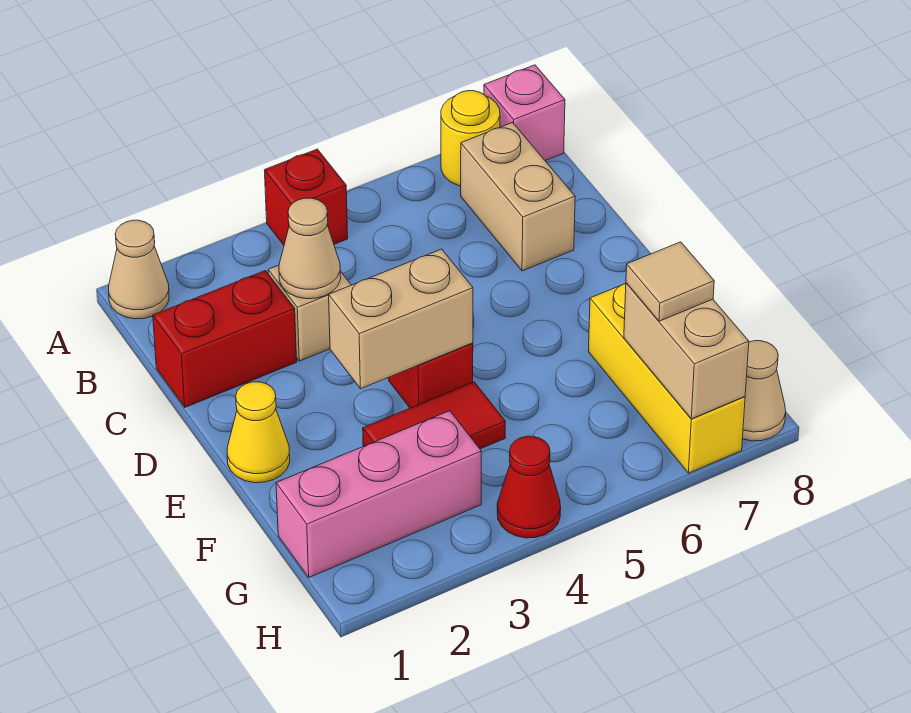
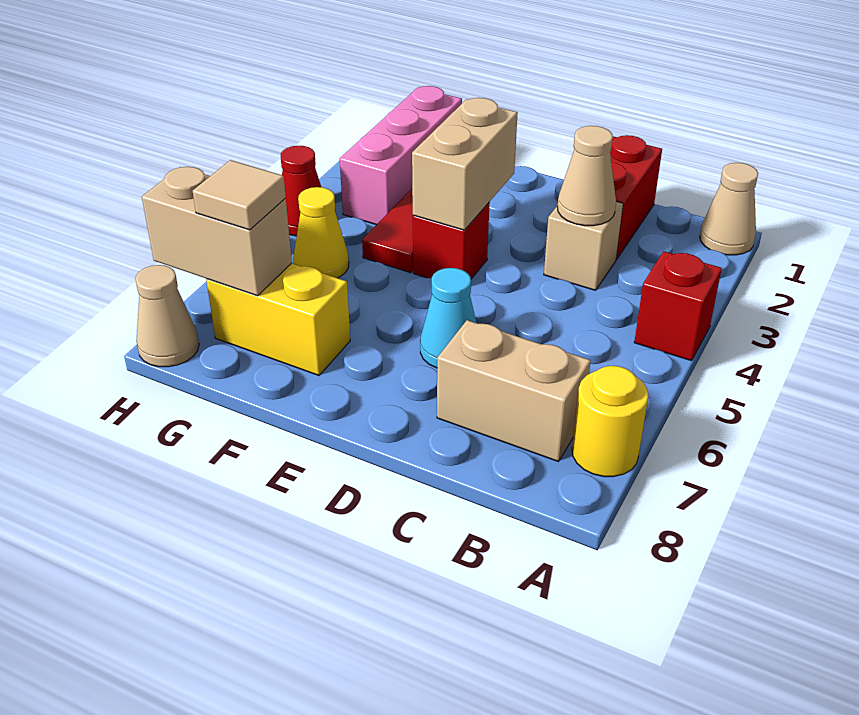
pink brick A8 level 1 -> none
none -> cyan cone D6 level 1
yellow cone E1 level 1 -> yellow cone G5 level 1
yellow brick F7:H7 level 1 -> yellow brick F7:G7 level 1

